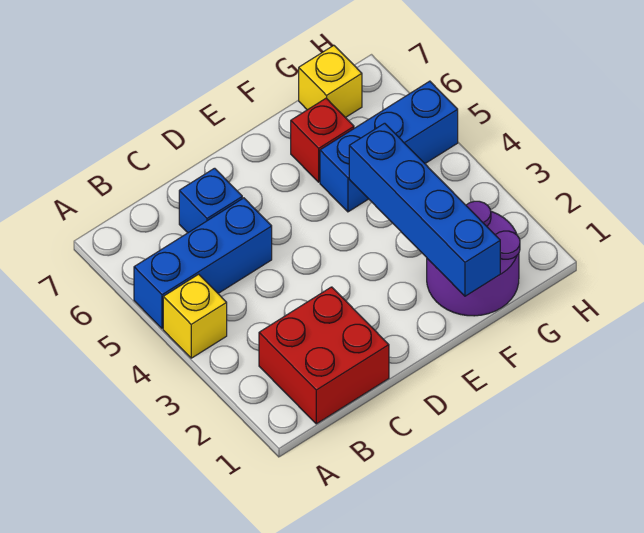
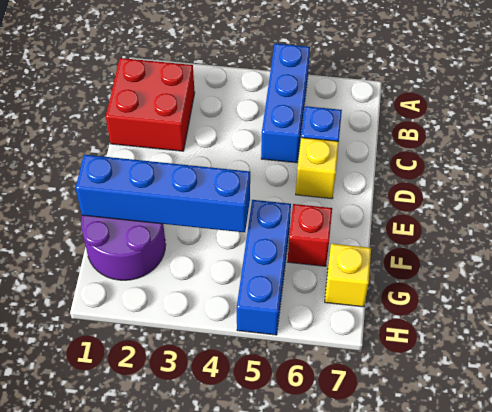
yellow brick A4 level 1 -> yellow brick D6 level 1

